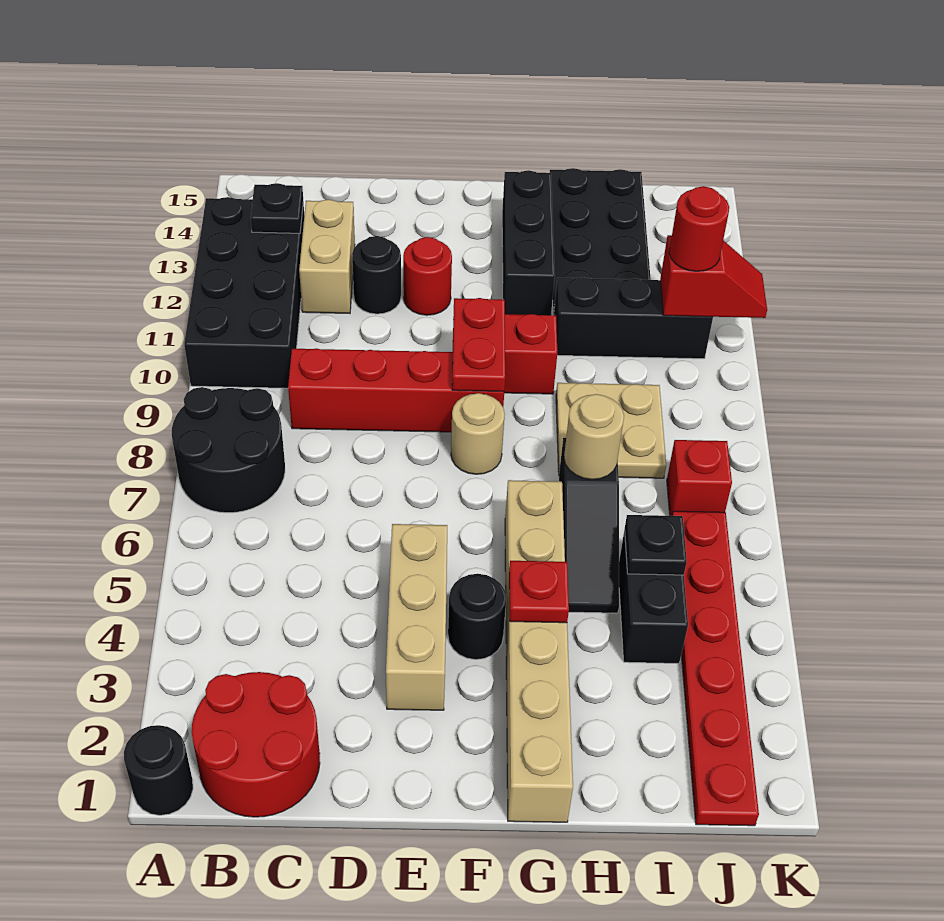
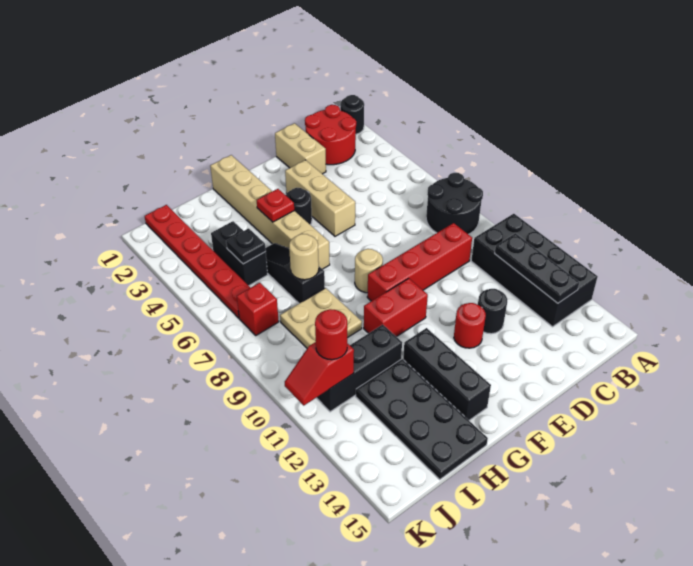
black plate B13 level 2 -> black plate B11:B13 level 2
tan brick C12:C13 level 1 -> tan brick D1:D2 level 1
red plate F9:F10 level 2 -> none

